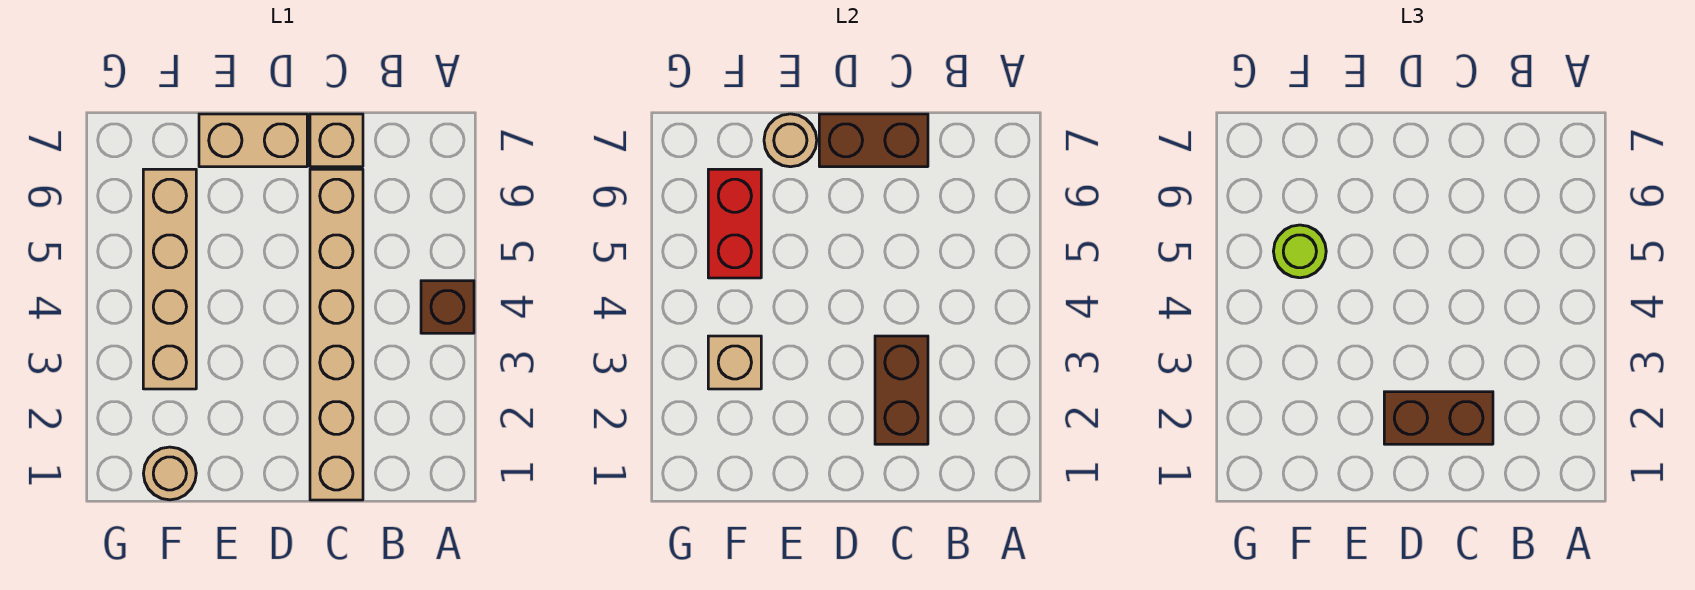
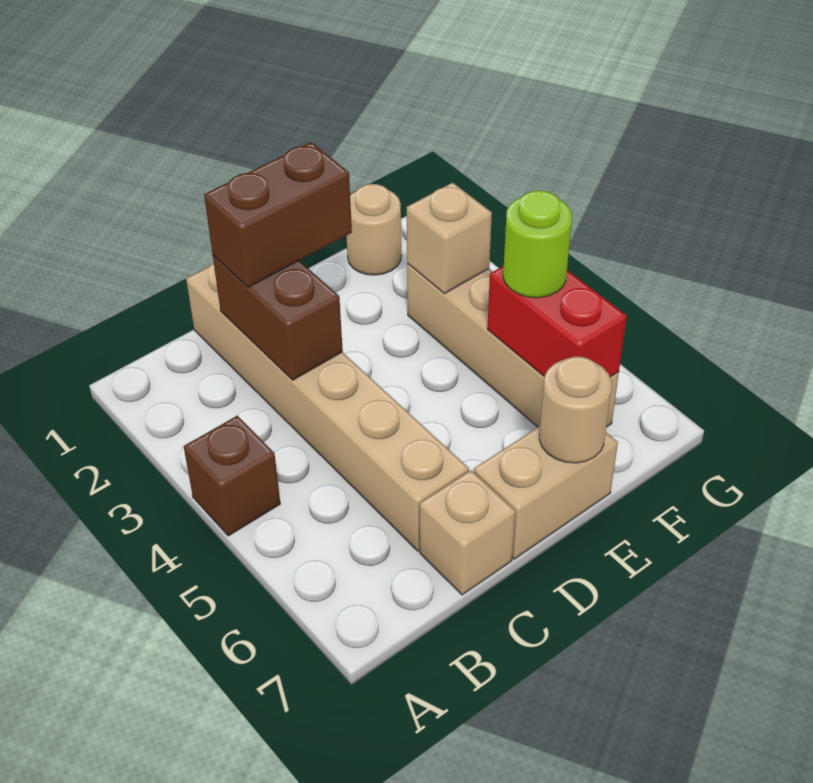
brown brick C7:D7 level 2 -> none

